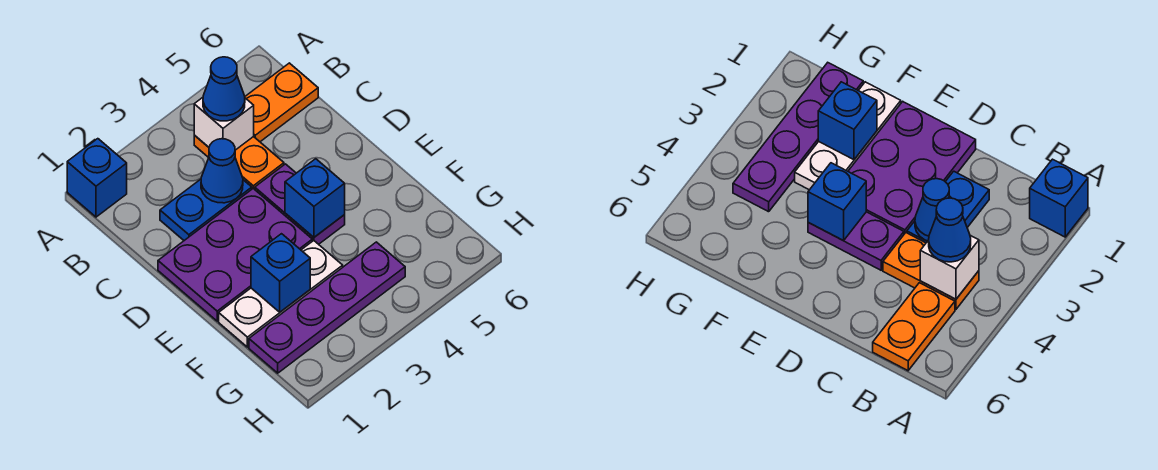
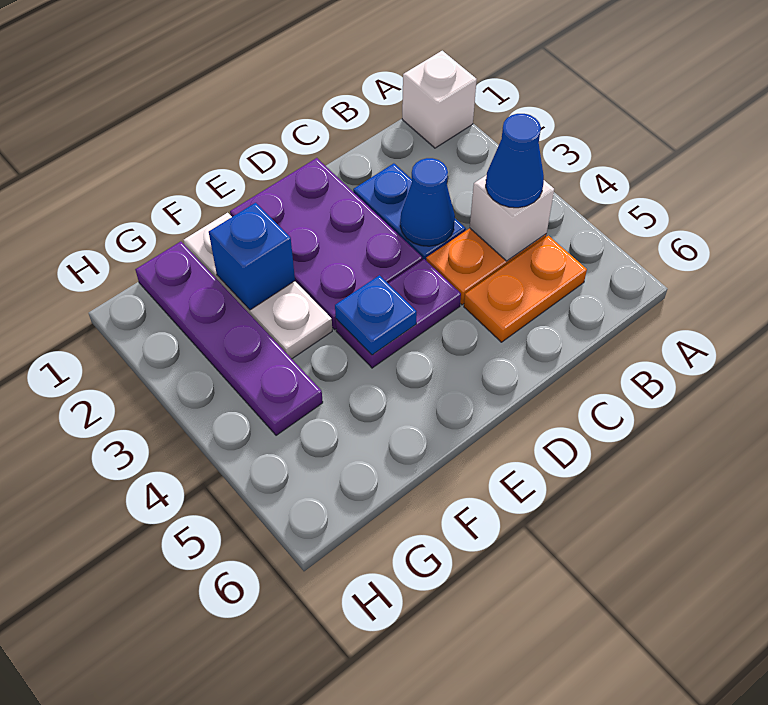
blue brick A1 level 1 -> white brick A1 level 1
orange plate B5:B6 level 1 -> orange plate B5:C5 level 1
blue brick E4 level 2 -> blue plate E4 level 2

